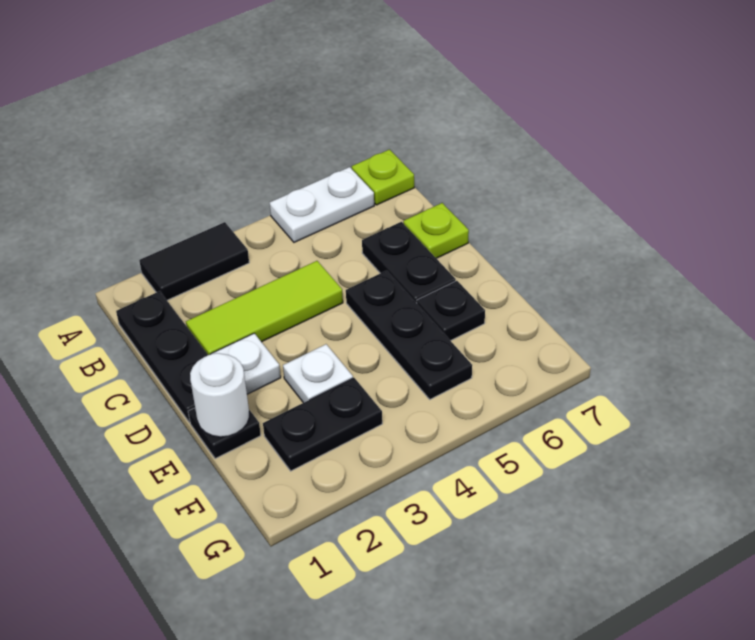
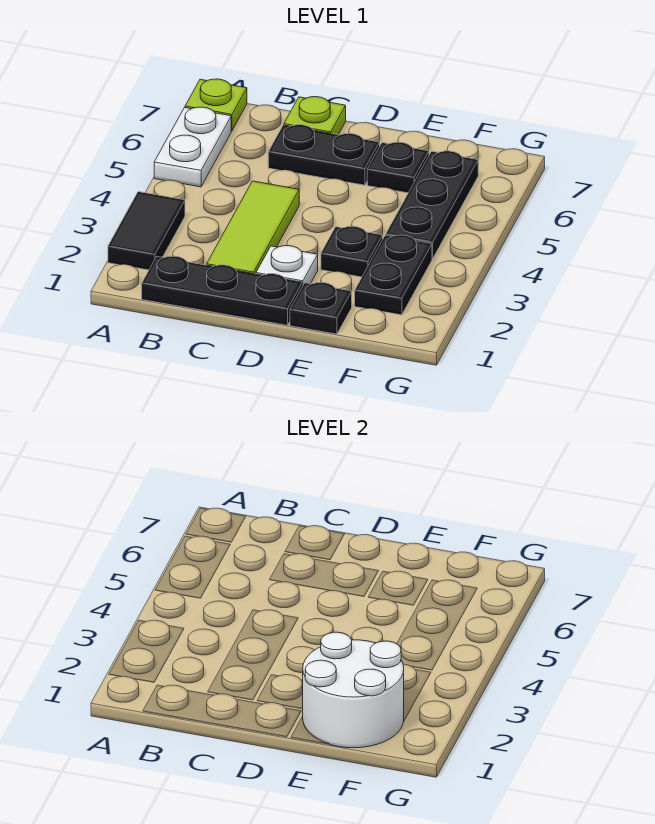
black plate D5:F5 level 1 -> black plate F4:F6 level 1
white round brick E1 level 2 -> white round brick E1:F2 level 2
white plate E3 level 1 -> black plate E3 level 1

